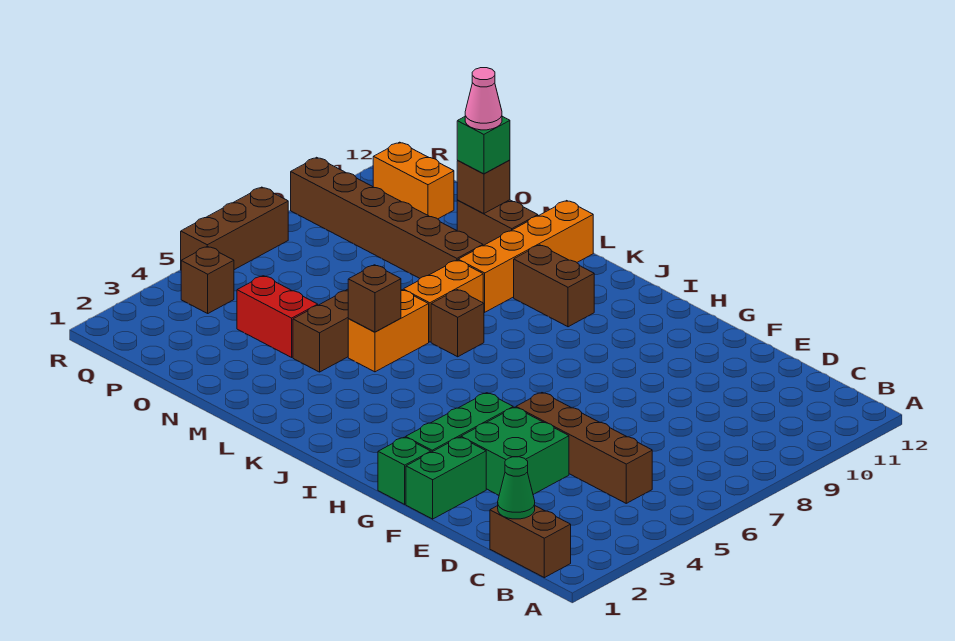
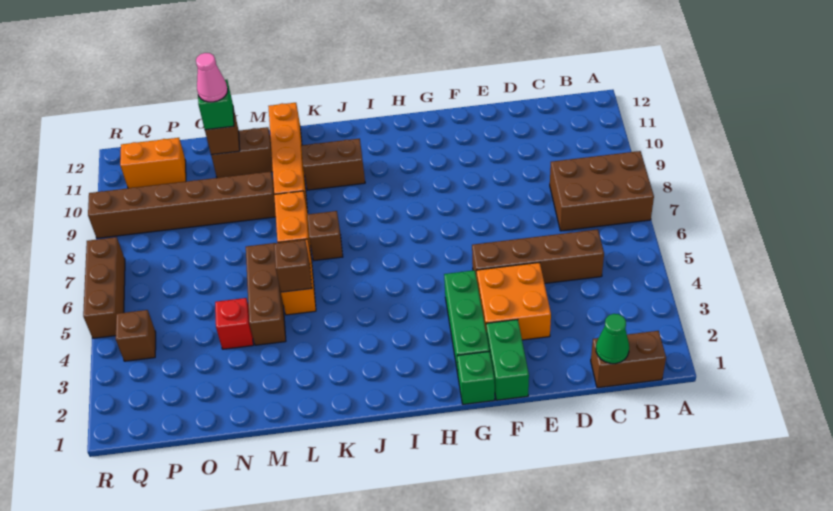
none -> brown brick A7:C8 level 1
green brick E3:F4 level 1 -> orange brick E3:F4 level 1
red brick N4:O4 level 1 -> red brick N4 level 1

